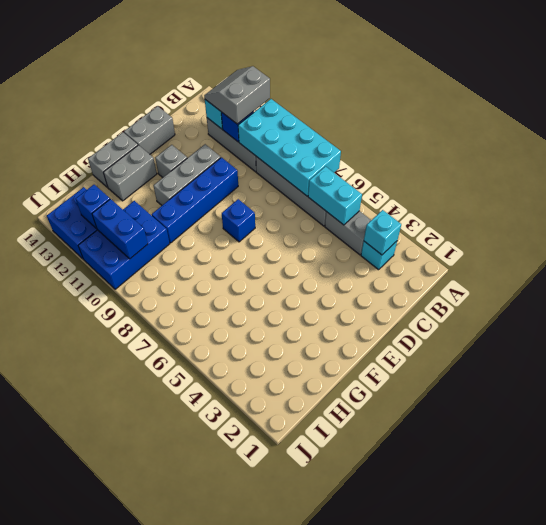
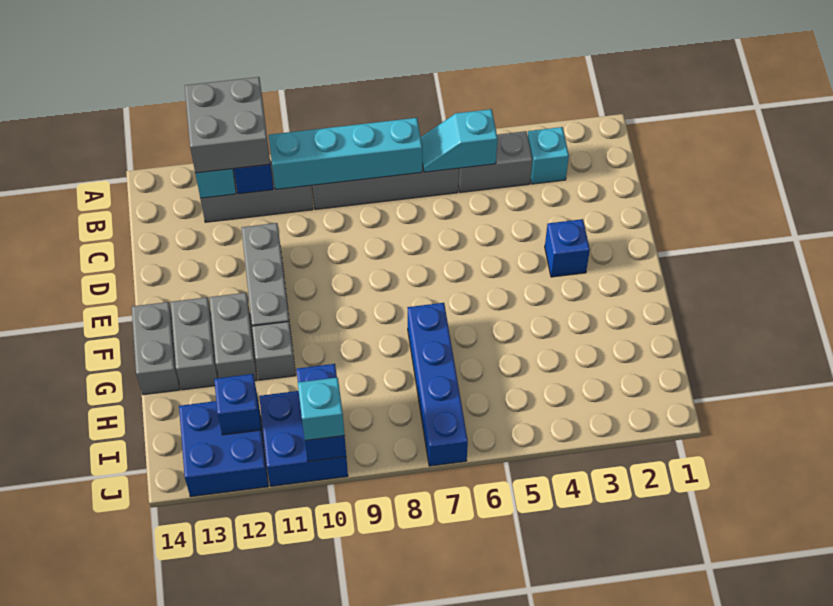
cyan brick A7:B10 level 2 -> cyan brick B7:B10 level 2
grey slope A11:B12 level 3 top 11 -> grey brick A11:B12 level 3
cyan brick B3 level 2 -> cyan brick J10 level 3
cyan brick B5:B6 level 2 -> cyan slope B5:B6 level 2 top 5
blue brick D10:G10 level 1 -> blue brick G7:J7 level 1
grey brick D14:E14 level 1 -> grey brick F12:G12 level 1
blue brick E8 level 1 -> blue brick E3 level 1
grey brick E12 level 1 -> grey brick G11 level 1
blue brick H10:J11 level 1 -> blue brick I10:J11 level 1
blue brick I10:I11 level 2 -> blue brick I10:J10 level 2

